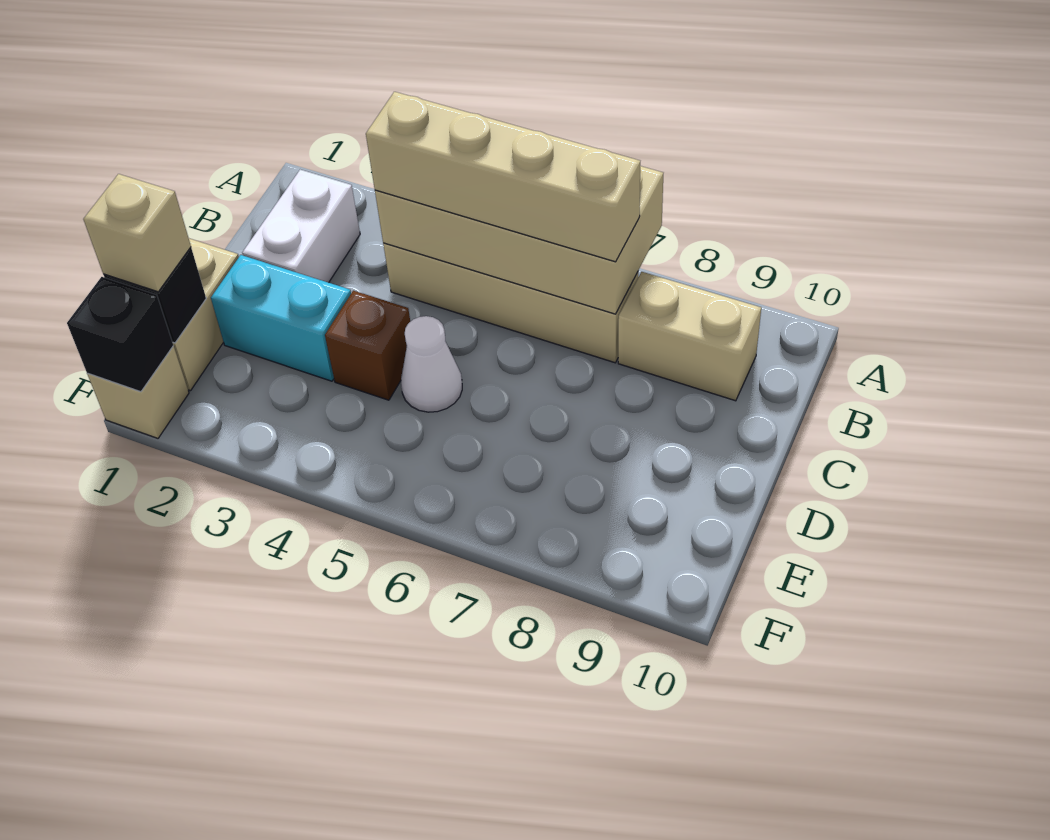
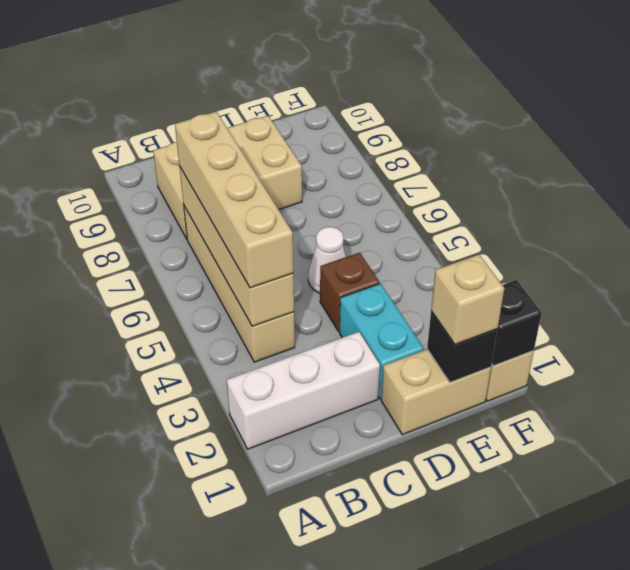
tan brick A4:B7 level 2 -> tan brick B4:B7 level 2
white brick B2:C2 level 1 -> white brick A2:C2 level 1
tan brick B8:B9 level 1 -> tan brick B8:D9 level 1

